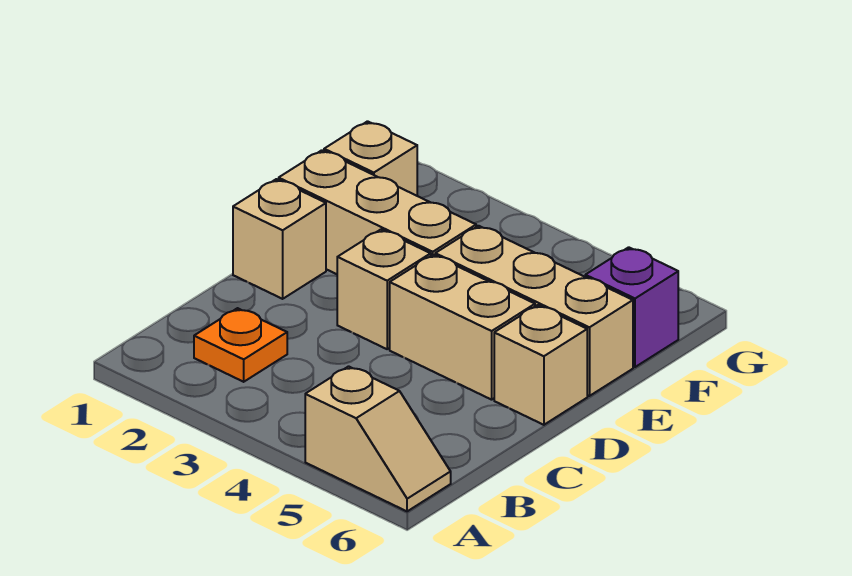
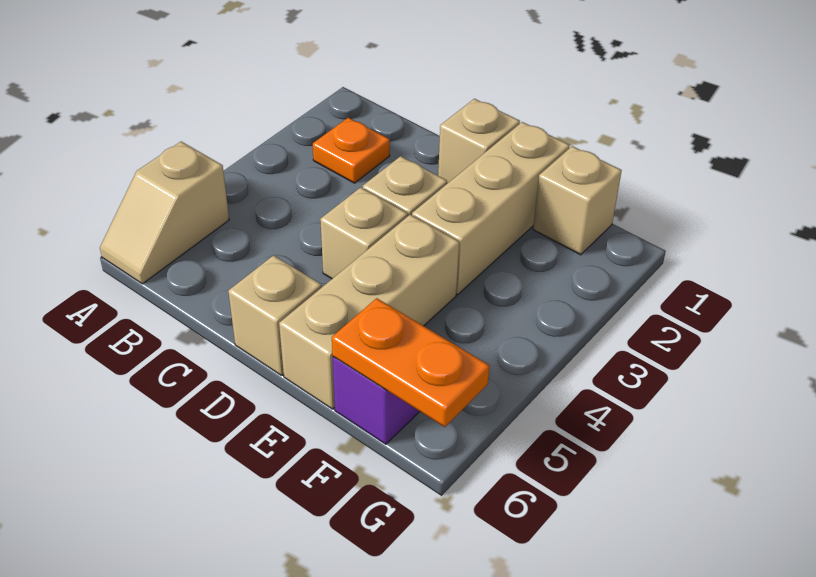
tan brick D4:D5 level 1 -> tan brick D4 level 1
none -> orange plate F6:G6 level 2

